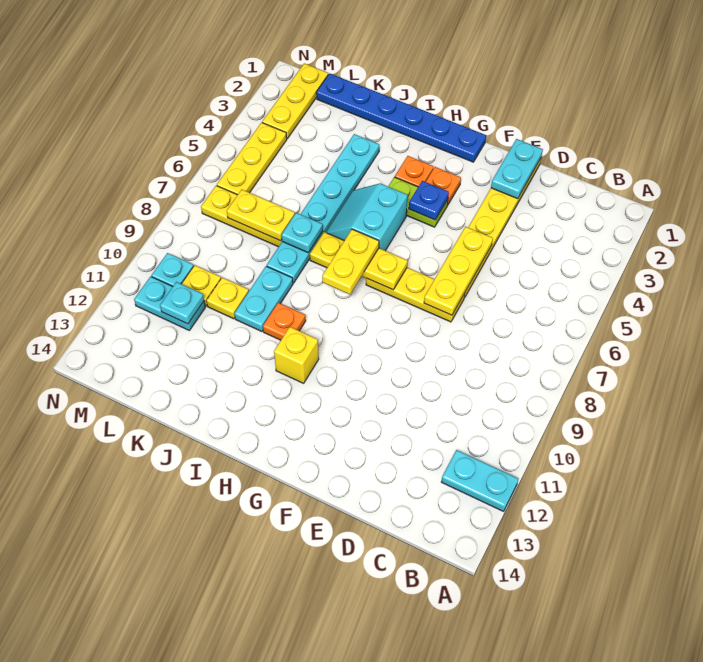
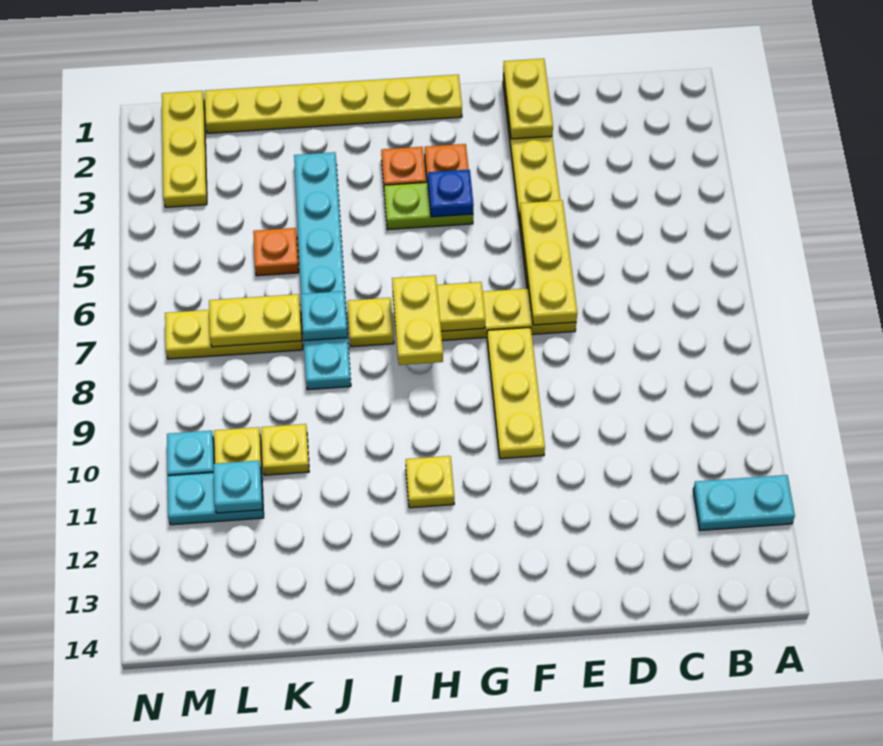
cyan plate E1:E2 level 2 -> yellow plate E1:E2 level 2
blue plate G1:L1 level 1 -> yellow plate G1:L1 level 1
cyan slope H5:I6 level 1 top H -> none
yellow brick H11 level 1 -> yellow plate H11 level 1
orange plate I10 level 1 -> orange plate K5 level 1
cyan plate J9:J10 level 1 -> none
yellow plate M4:M6 level 1 -> yellow plate F8:F10 level 1

